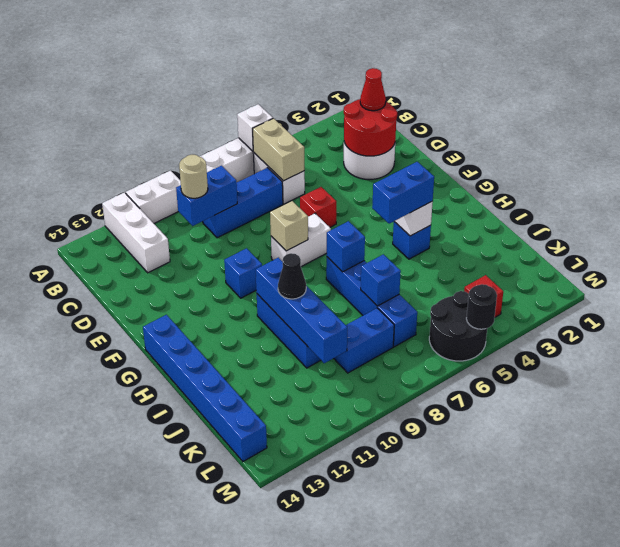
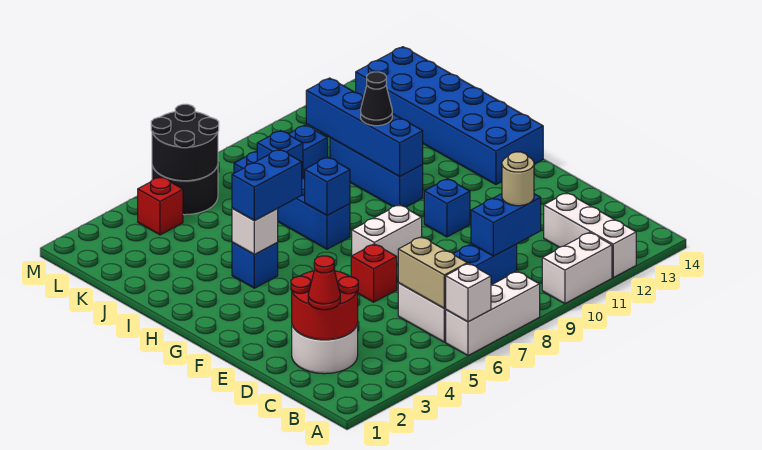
tan brick F8 level 2 -> none
blue brick G14:L14 level 1 -> blue brick G13:L14 level 1
black round brick M5 level 2 -> black round brick L5:M6 level 2

